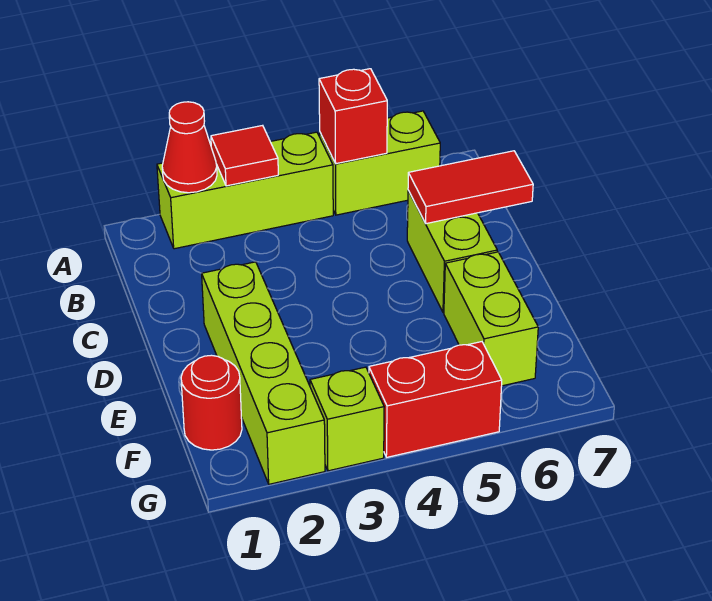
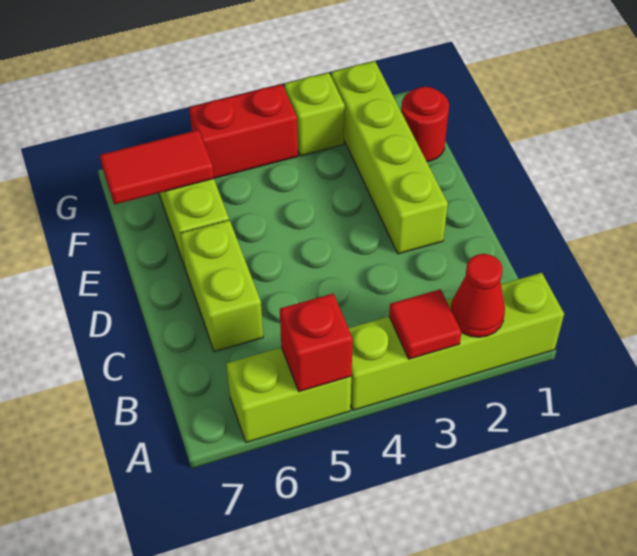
lime brick A2:A4 level 1 -> lime brick A1:A4 level 1
red tile C6:C7 level 2 -> red tile F6:F7 level 2

